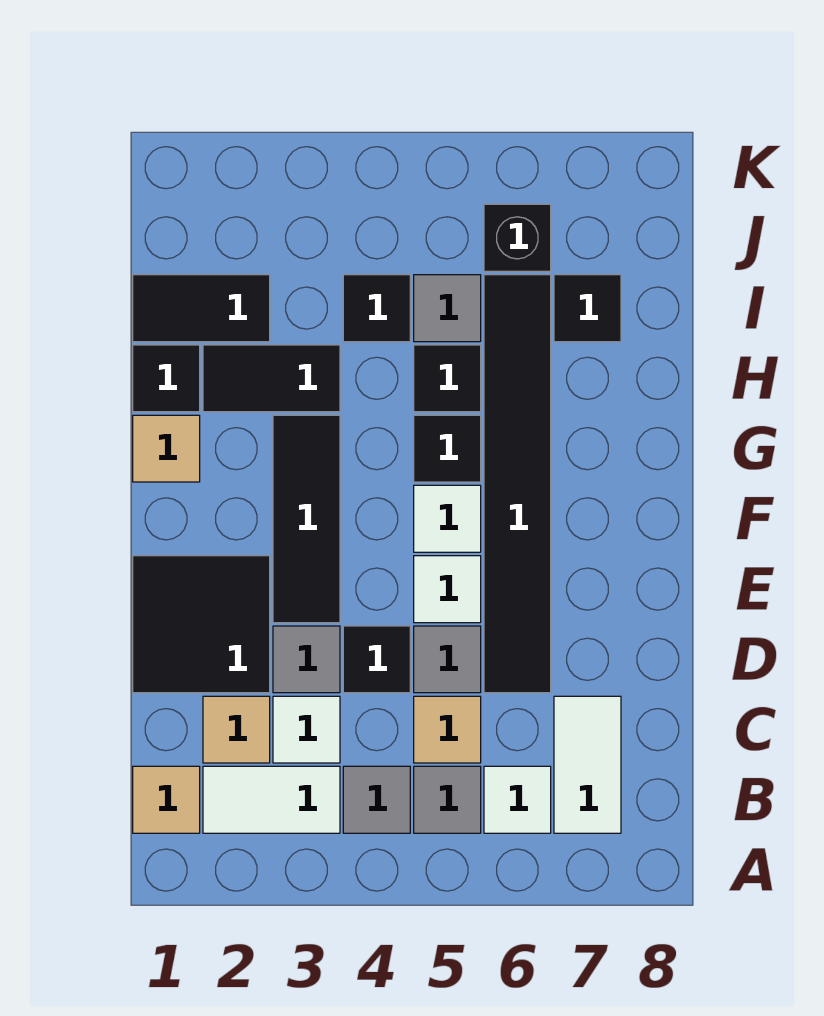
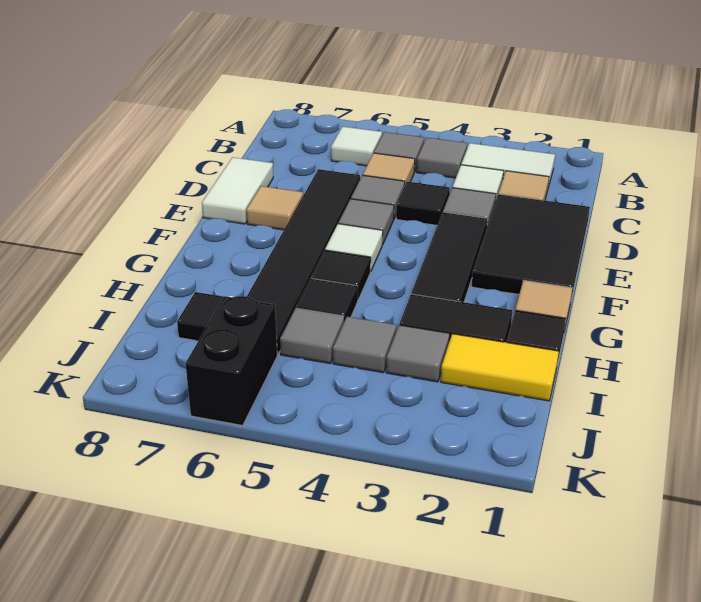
tan tile B1 level 1 -> tan tile E7 level 1
white tile B7:C7 level 1 -> white tile D8:E8 level 1
black tile D1:E2 level 1 -> black tile D1:F2 level 1
white tile E5 level 1 -> grey tile E5 level 1
black tile I1:I2 level 1 -> yellow tile I1:I2 level 1
none -> grey tile I3 level 1
black tile I4 level 1 -> grey tile I4 level 1
black brick J6 level 1 -> black brick J6:K6 level 1

